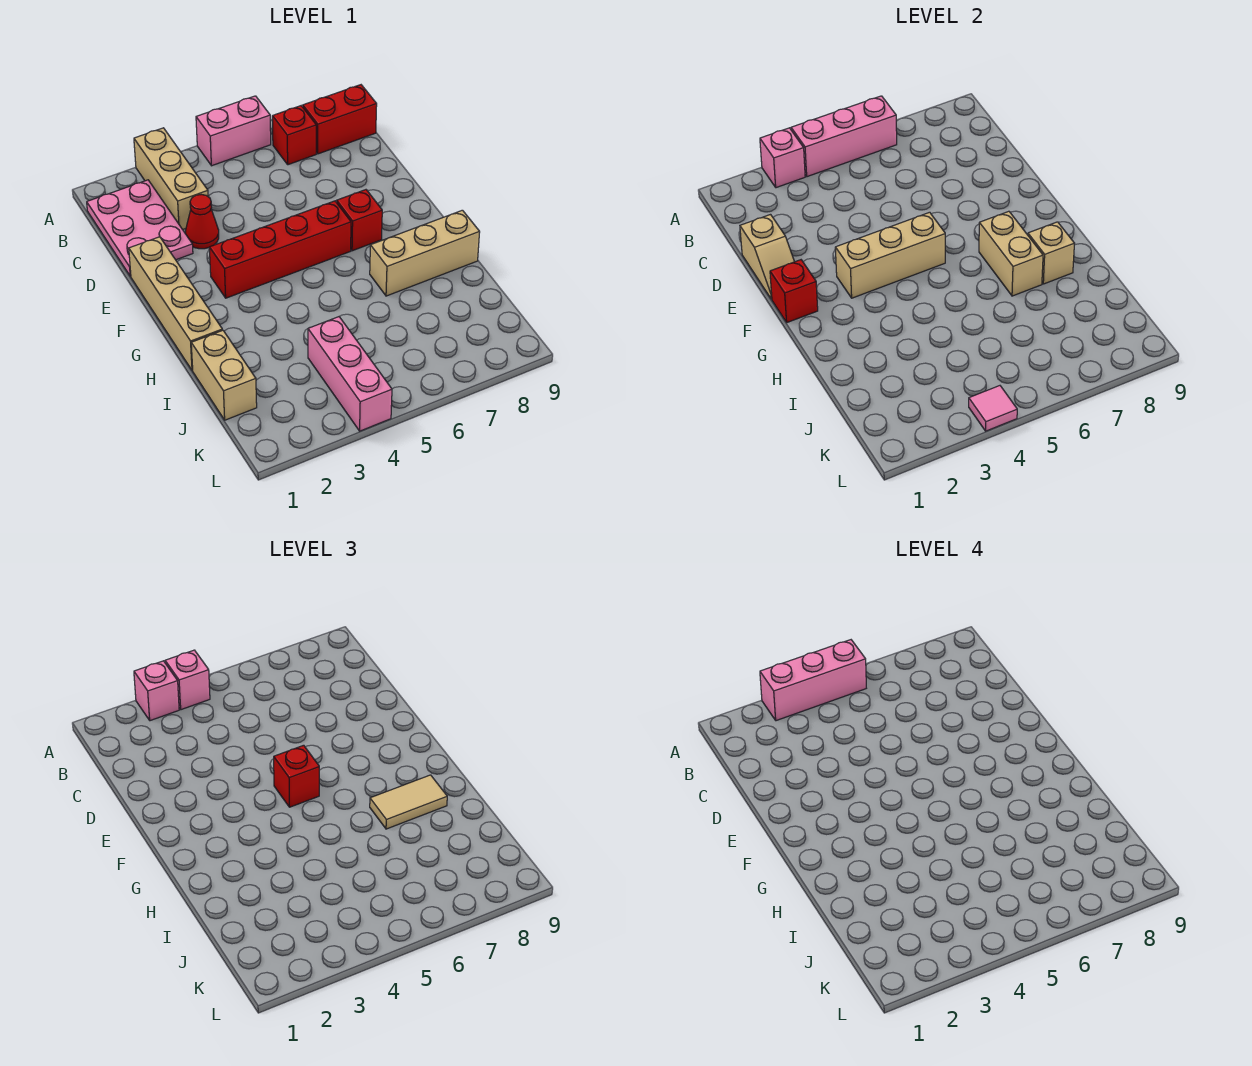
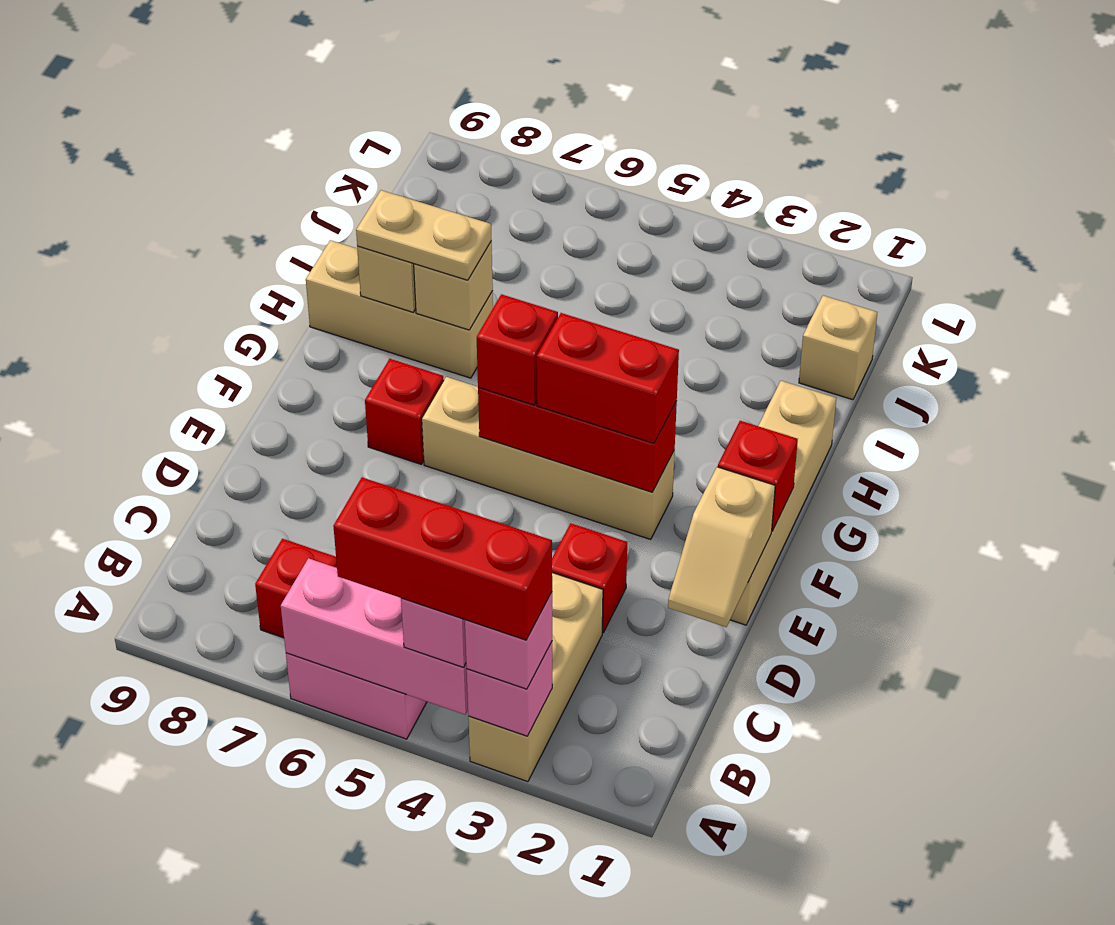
pink brick A3:A5 level 4 -> red brick A3:A5 level 4
pink plate B1:D2 level 1 -> none
red brick B8:B9 level 1 -> red brick F3:F4 level 3
tan slope D1:E1 level 2 top D -> tan slope D1:E1 level 2 top E
red cone D3 level 1 -> red brick D3 level 1
red brick F3:F6 level 1 -> tan brick F3:F6 level 1
tan brick F3:F5 level 2 -> red brick F3:F5 level 2
tan brick G7:H7 level 2 -> tan brick H7 level 2
tan tile H7:H8 level 3 -> tan plate H7:H8 level 3
tan brick I1:J1 level 1 -> tan brick J1 level 1
pink brick J4:L4 level 1 -> none
pink tile L4 level 2 -> none

